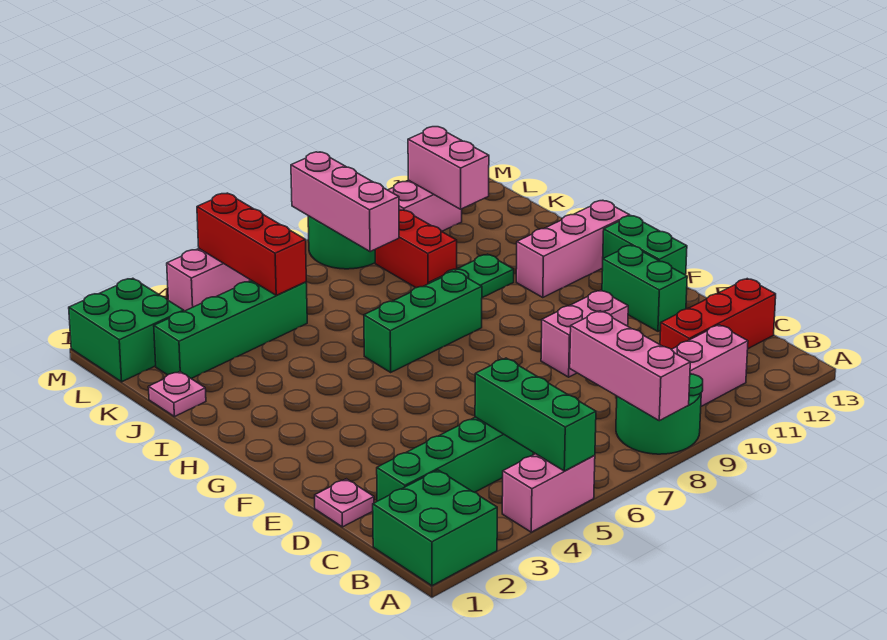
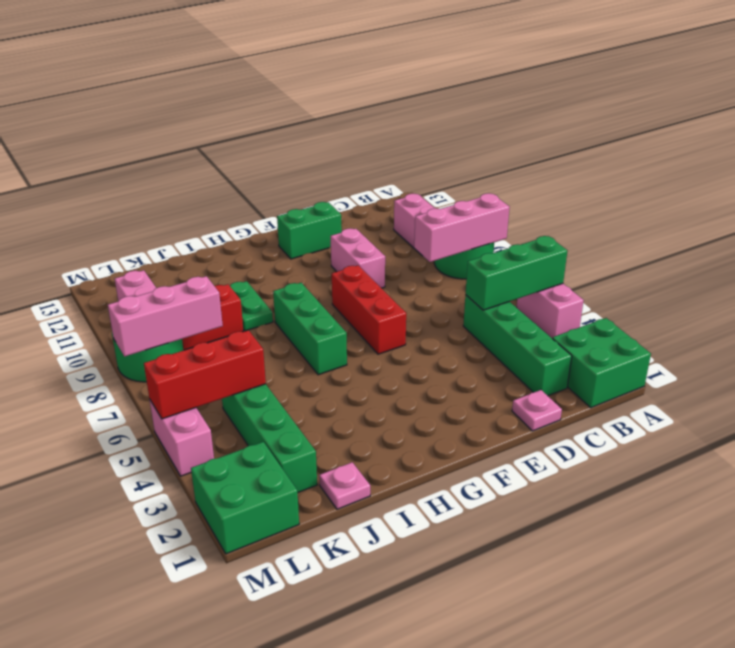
red brick C11:C13 level 1 -> red brick F6:F8 level 1
green brick F13:G13 level 1 -> none
pink brick H11:H13 level 1 -> none
pink brick K11:L11 level 2 -> none

